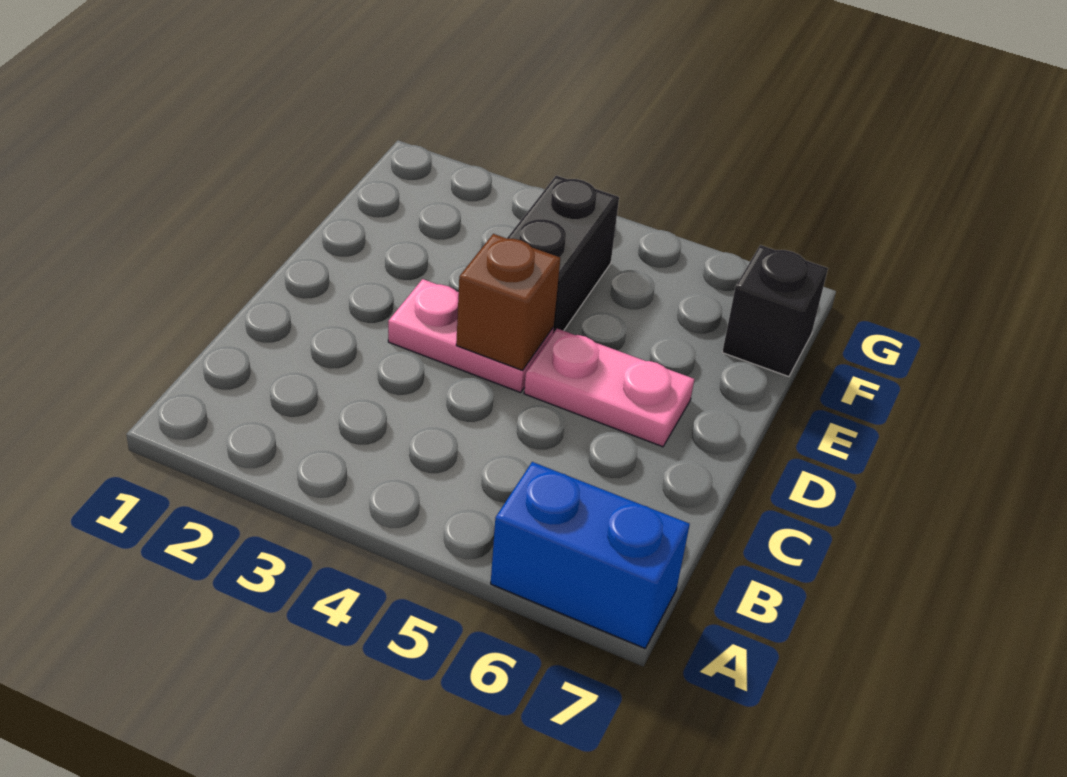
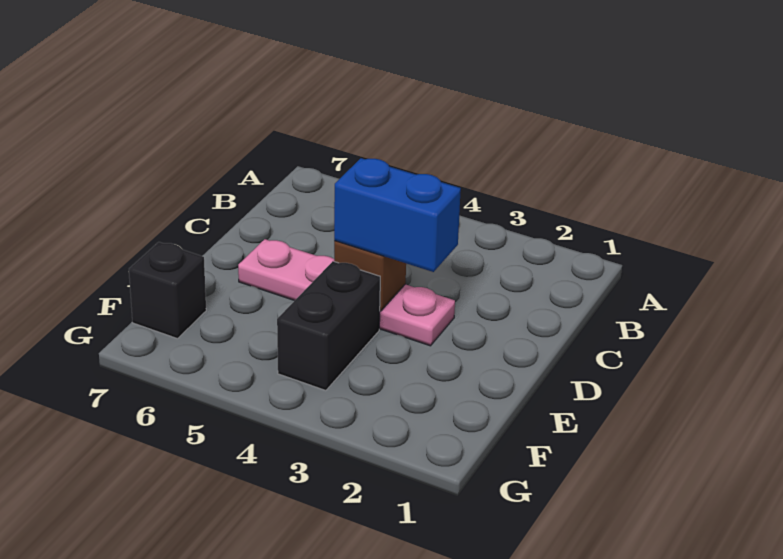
blue brick A6:A7 level 1 -> blue brick D3:D4 level 3

